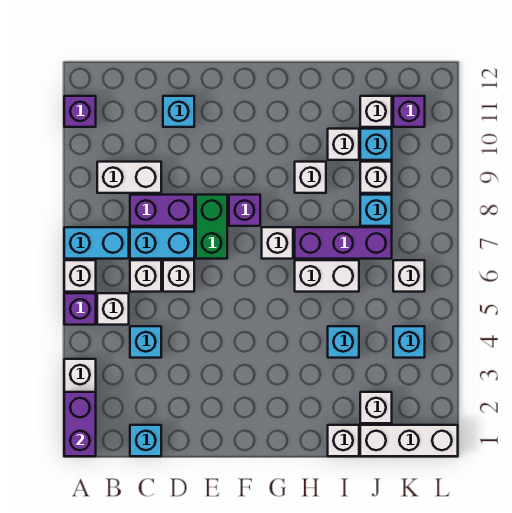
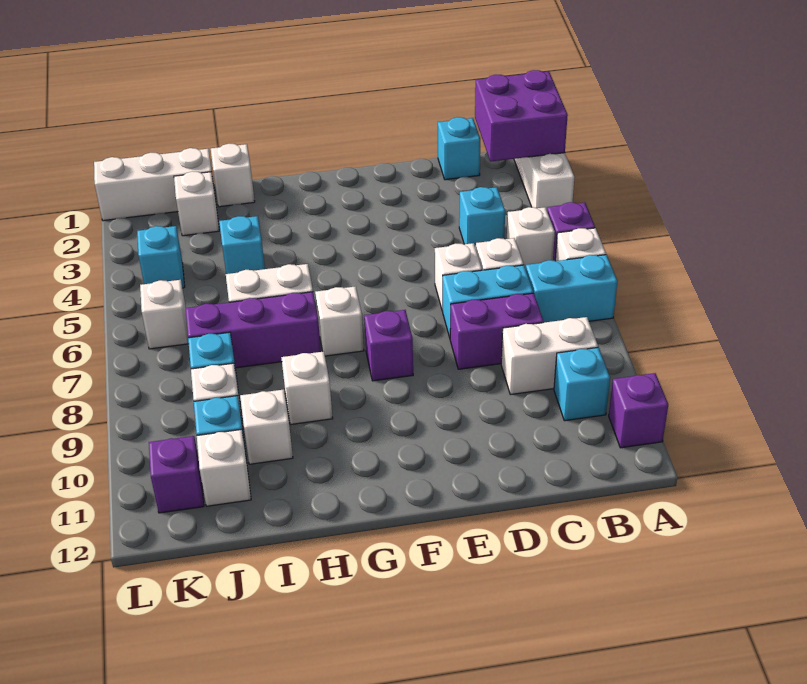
purple brick A1:A2 level 2 -> purple brick A1:B2 level 2
cyan brick D11 level 1 -> cyan brick B10 level 1
green brick E7:E8 level 1 -> none

